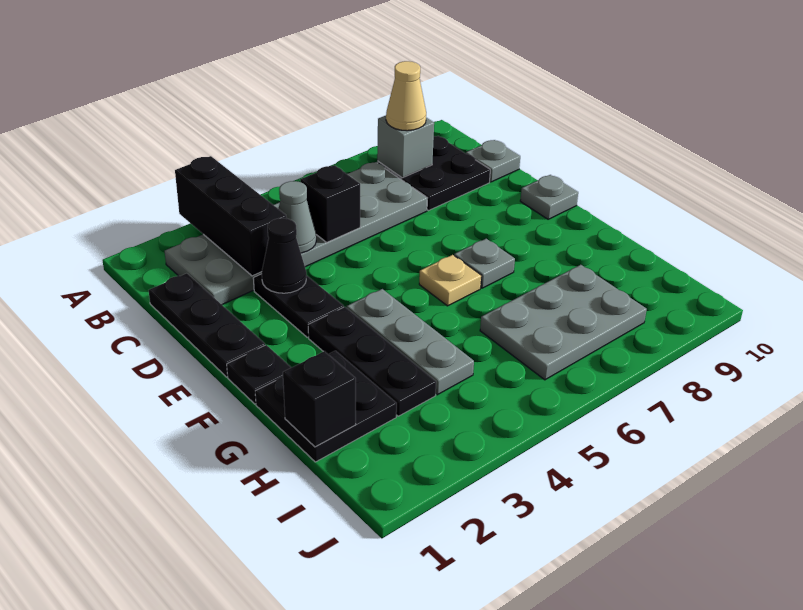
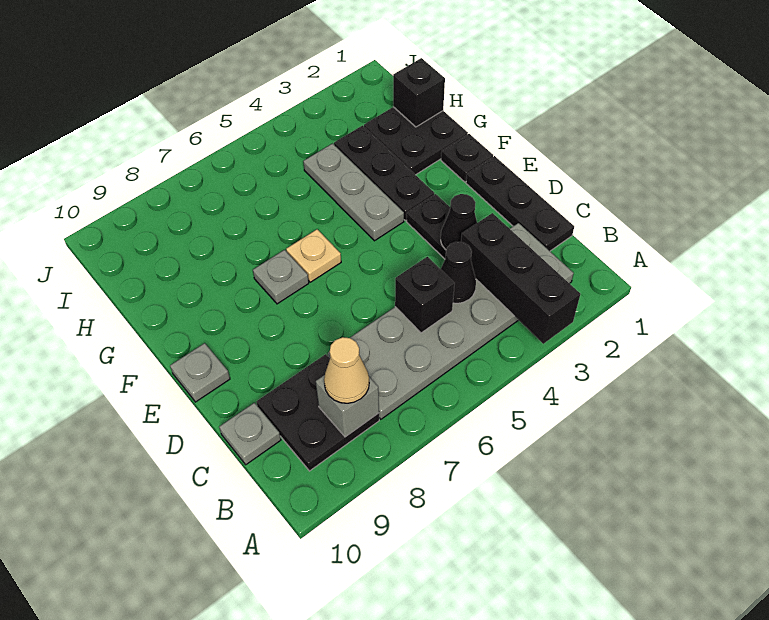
grey cone C4 level 2 -> black cone C4 level 2
grey plate H6:I8 level 1 -> none

